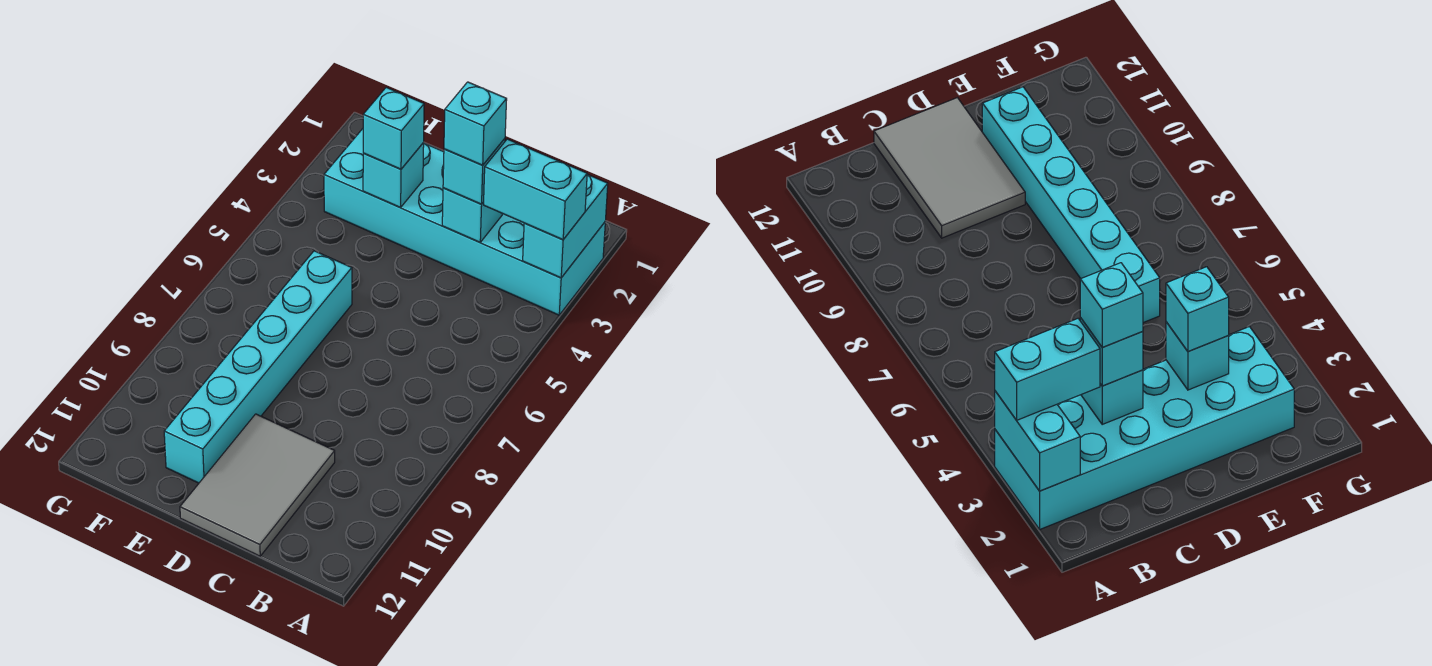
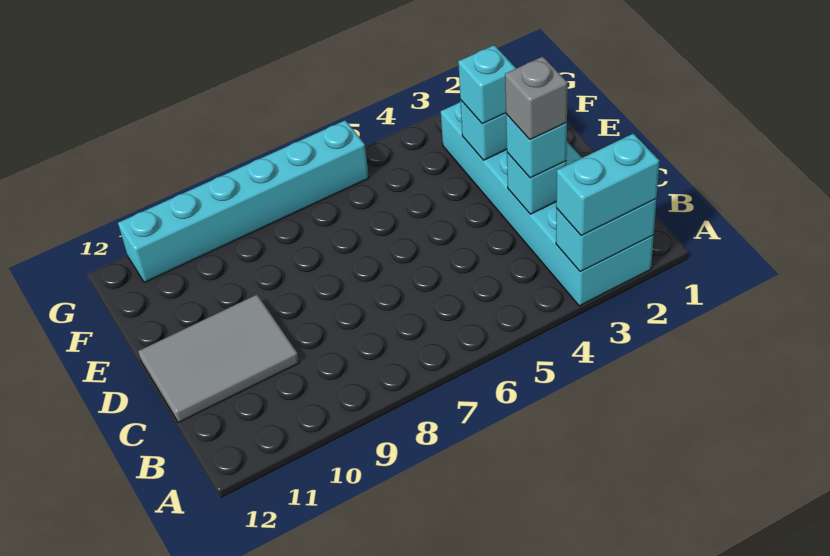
cyan brick A3:B3 level 3 -> cyan brick A2:A3 level 3
cyan brick C3 level 4 -> grey brick C3 level 4
cyan brick E6:E11 level 1 -> cyan brick G6:G11 level 1

